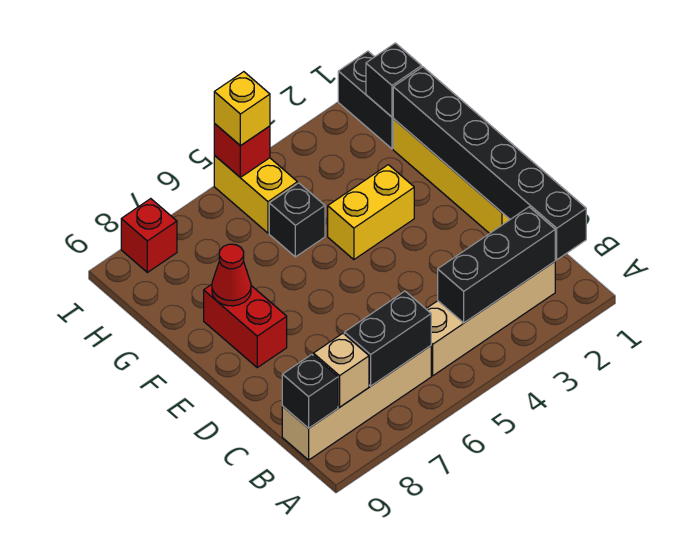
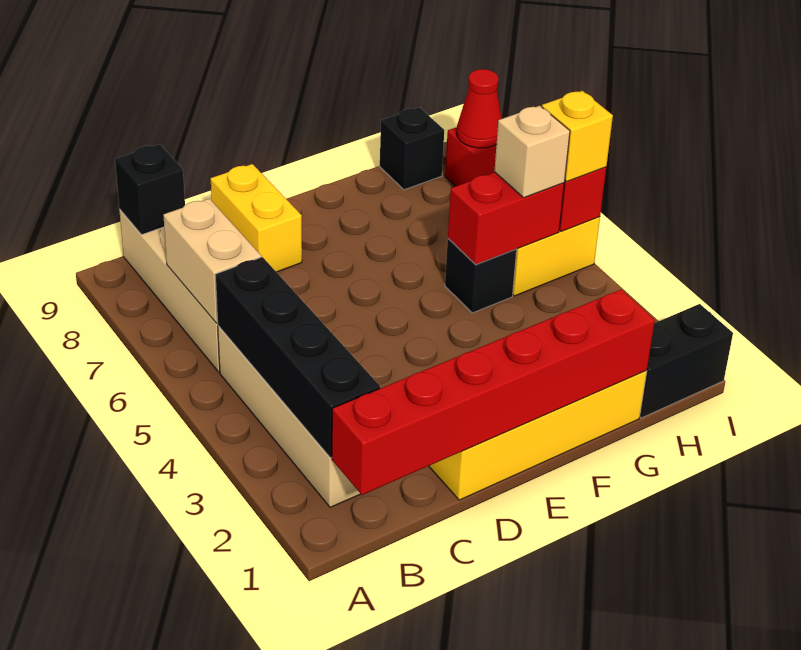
black brick B1:G1 level 2 -> red brick B1:G1 level 2
black brick B2:B4 level 2 -> black brick B2:B5 level 2
black brick B6:B7 level 2 -> tan brick B6:B7 level 2
tan brick B8 level 2 -> tan brick H5 level 3
red brick E8:F8 level 1 -> red brick G5:H5 level 2
yellow brick F3:F4 level 1 -> yellow brick D8:D9 level 1
red cone F8 level 2 -> red cone I8 level 2
black brick H1 level 2 -> black brick H9 level 1

